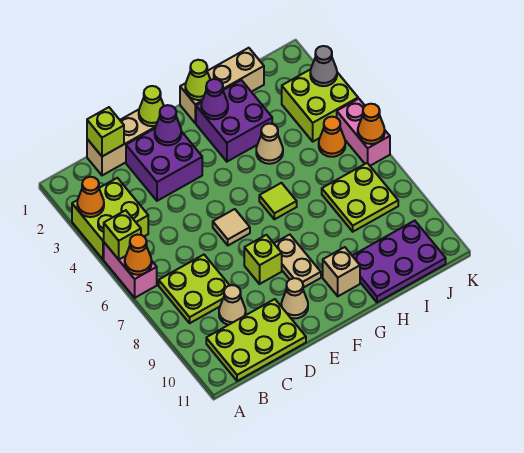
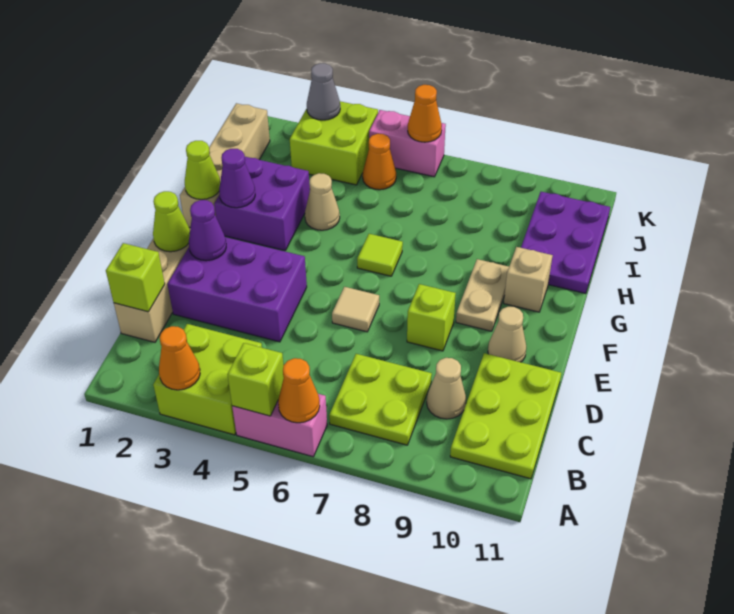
purple brick D2:E3 level 1 -> purple brick D2:E4 level 1
tan plate F8:F9 level 1 -> tan plate F9:G9 level 1
tan brick G1:I1 level 1 -> tan brick G1:J1 level 1
lime plate I7:J8 level 1 -> none

